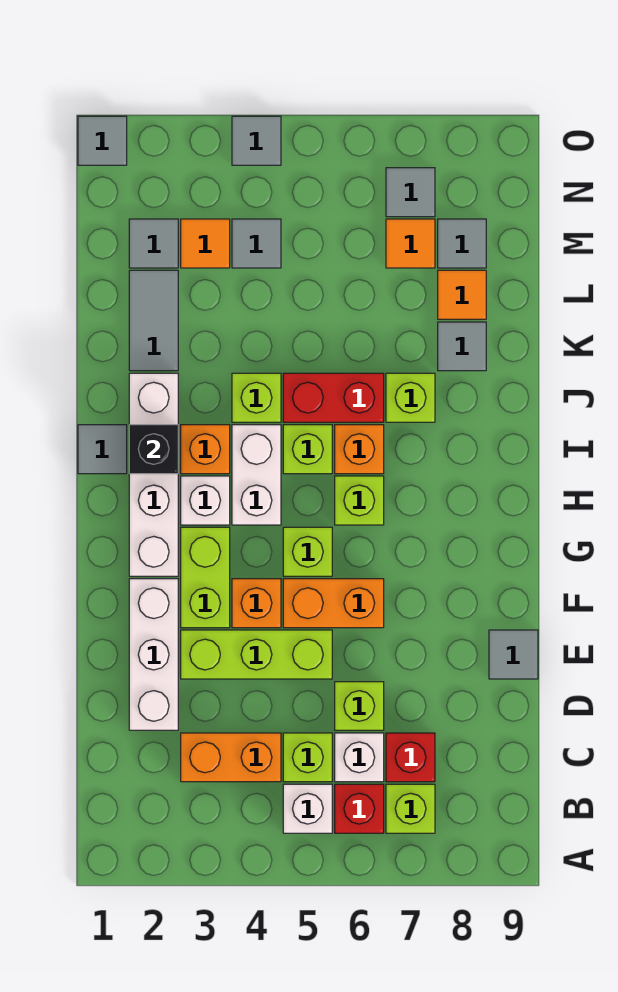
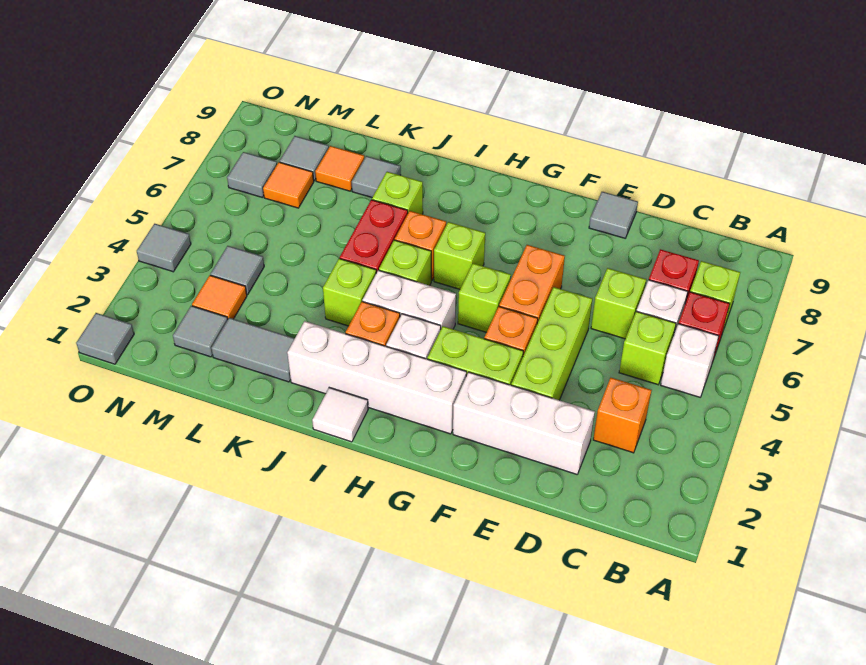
orange brick C3:C4 level 1 -> orange brick C3 level 1
grey tile I1 level 1 -> white tile I1 level 1
black brick I2 level 2 -> none

